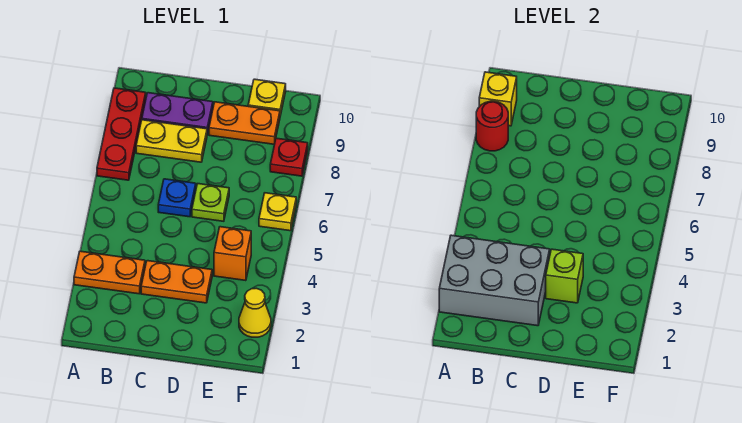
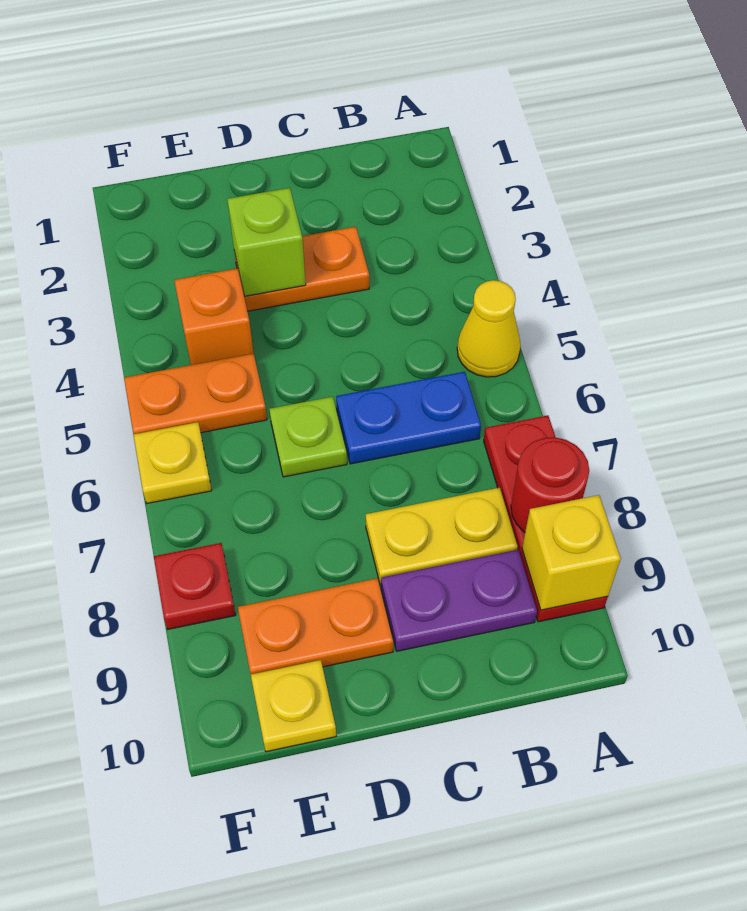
grey brick A2:C3 level 2 -> none
orange plate A3:B3 level 1 -> orange plate E5:F5 level 1
blue plate C6 level 1 -> blue plate B6:C6 level 1
yellow cone F2 level 1 -> yellow cone A5 level 1

